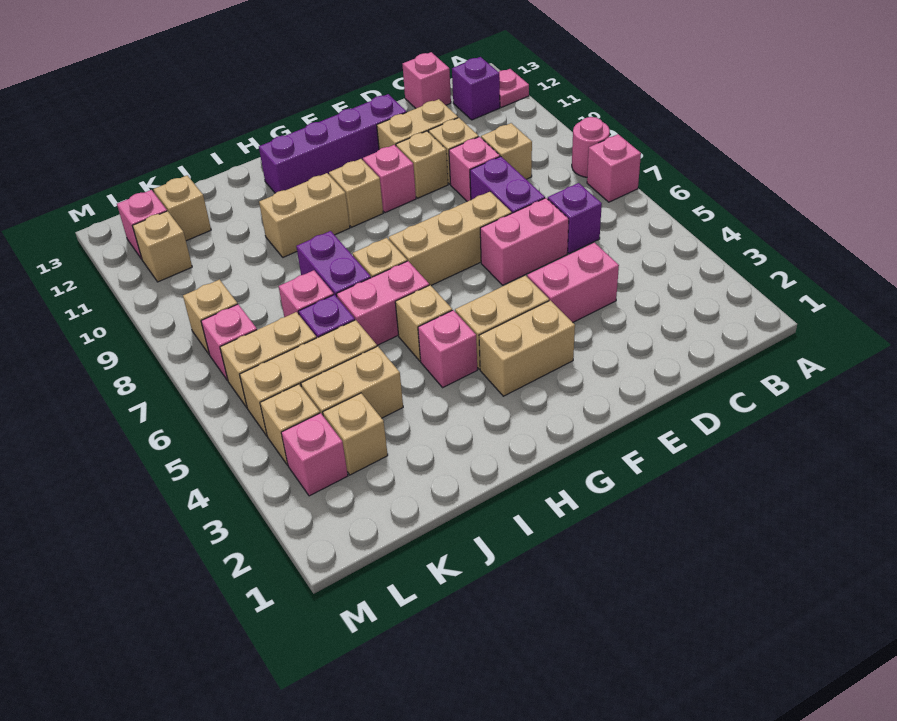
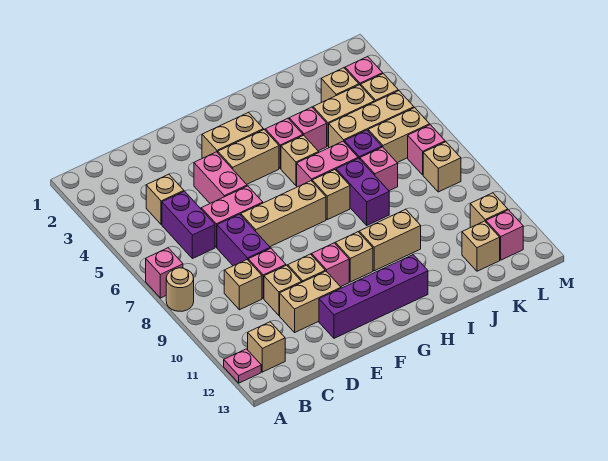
pink round brick A8 level 1 -> tan round brick A8 level 1
purple brick B12 level 1 -> tan brick B12 level 1
none -> tan brick C4 level 1
purple brick C6 level 1 -> purple brick C5:C6 level 1
pink brick C13 level 1 -> pink brick I4 level 1
pink brick D4:E4 level 1 -> pink brick E4:E5 level 1

